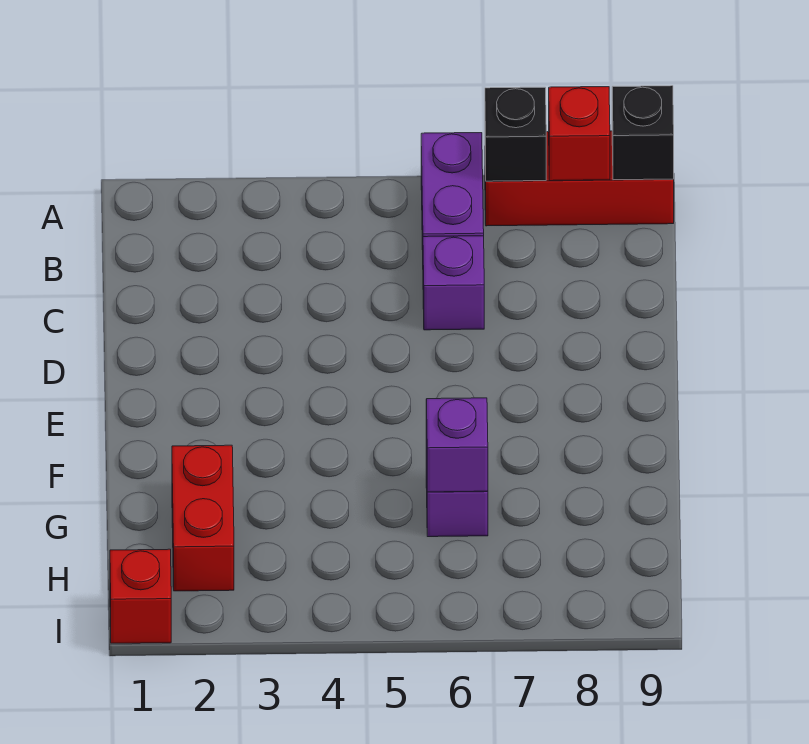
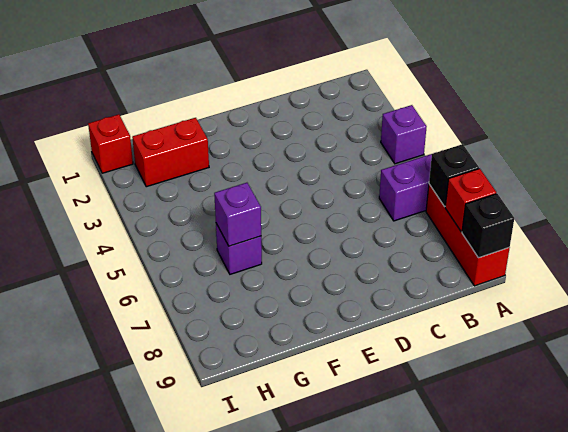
purple brick C6 level 1 -> purple brick A4 level 1

